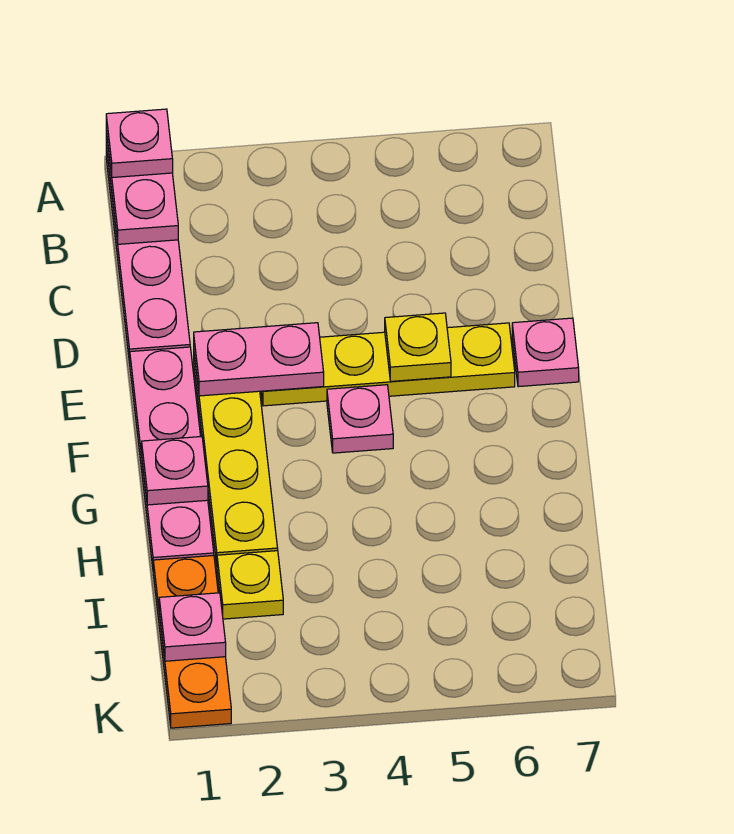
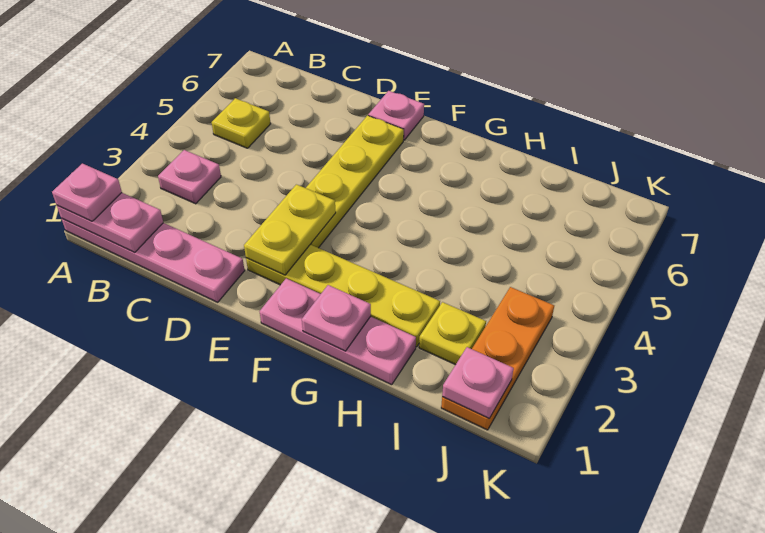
pink plate E1:H1 level 1 -> pink plate F1:H1 level 1
pink plate E2:E3 level 2 -> yellow plate E2:E3 level 2
yellow plate E5 level 2 -> yellow plate B5 level 1
pink plate F4 level 1 -> pink plate B3 level 1
orange plate I1:K1 level 1 -> orange plate J1:J3 level 1

